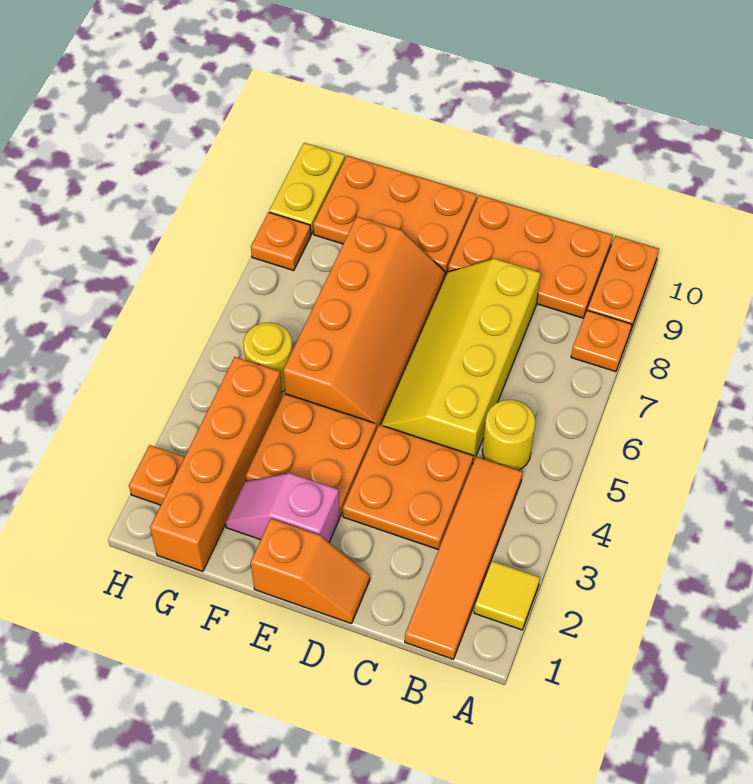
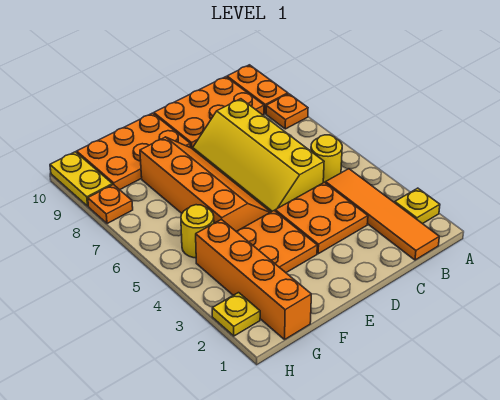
yellow tile A2 level 1 -> yellow plate A2 level 1
orange slope D1:E1 level 1 top E -> none
pink slope E2:F2 level 1 top E -> none
orange plate H2 level 1 -> yellow plate H2 level 1

